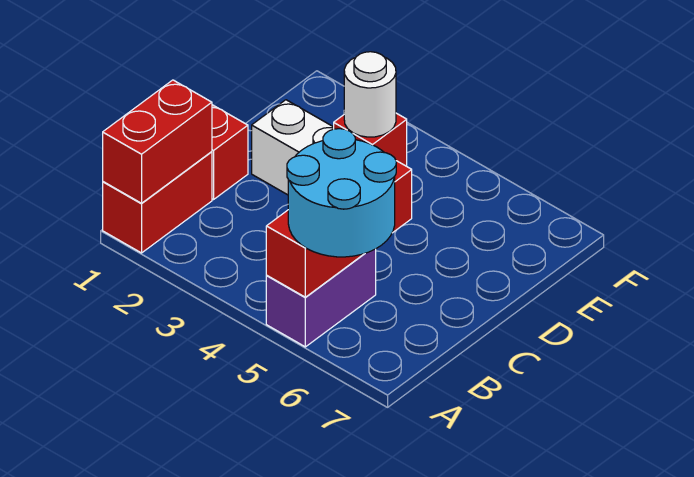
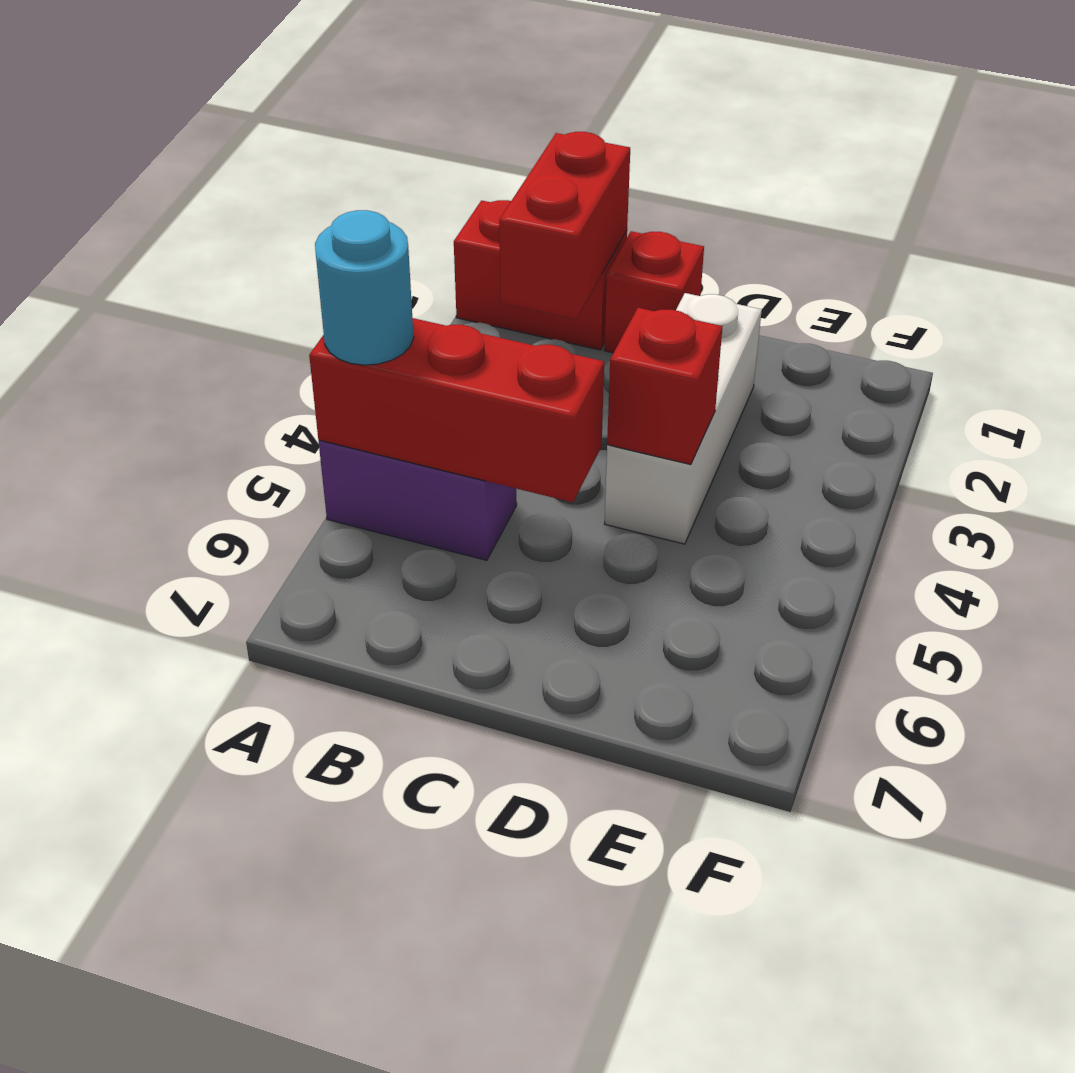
red brick A1:B1 level 2 -> red brick B1:B2 level 2
cyan round brick A5:B6 level 3 -> cyan round brick A5 level 3
white round brick D4 level 3 -> none

